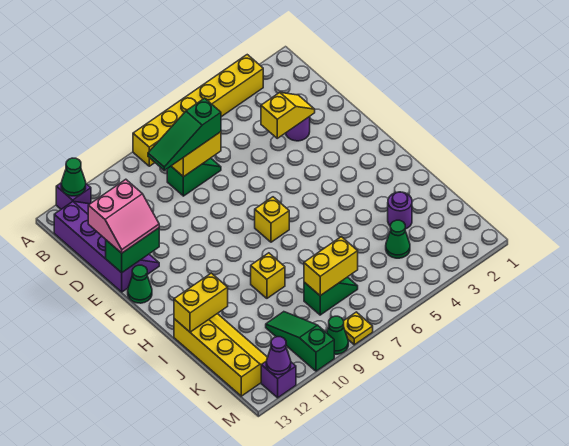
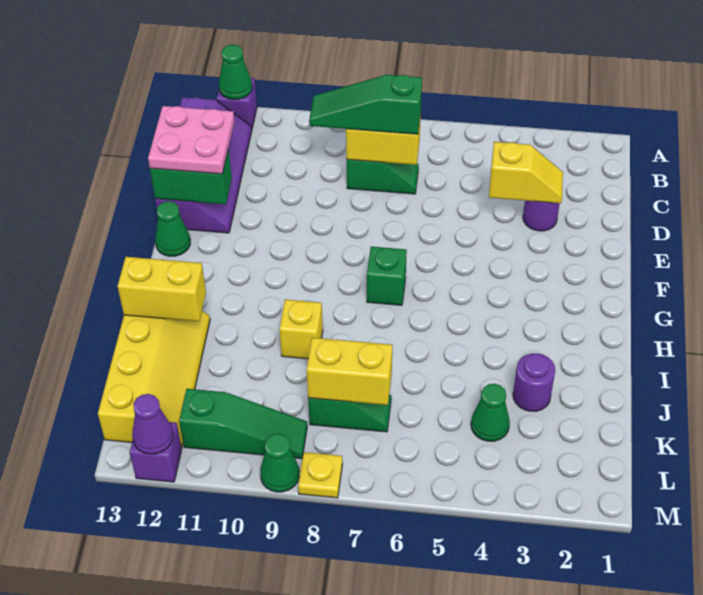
yellow brick A3:A8 level 1 -> none
pink slope D12:E13 level 3 top D -> pink plate D12:E13 level 3
yellow brick G7 level 1 -> green brick G7 level 1
green slope K10:M10 level 1 top M -> green slope L9:L11 level 1 top 11

